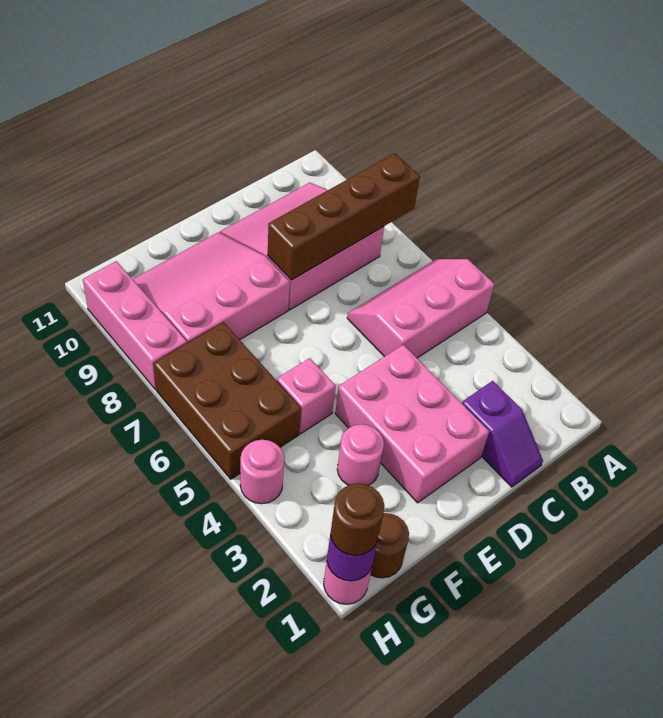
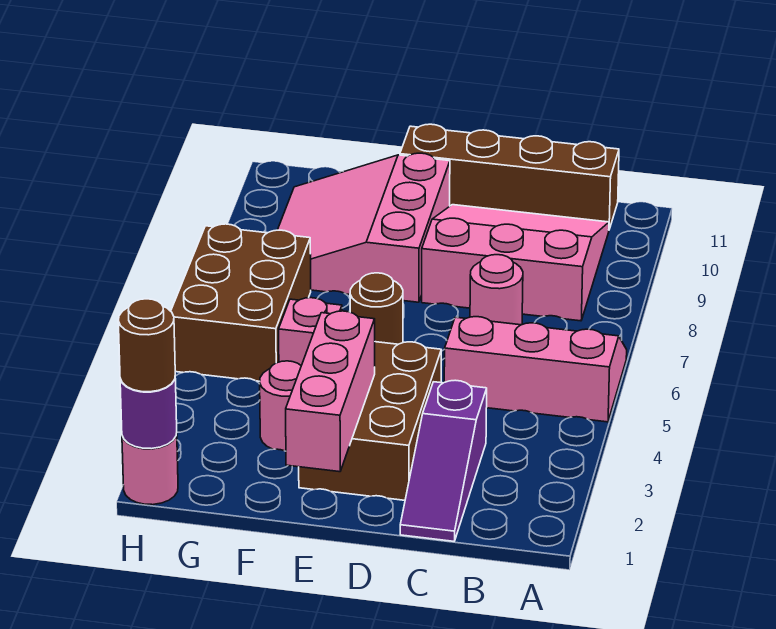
brown brick A8:D8 level 2 -> brown brick B11:E11 level 1
purple slope C1:C2 level 1 top 2 -> purple slope C1:C3 level 1 top 3
pink brick D2:E4 level 1 -> brown brick D2:E4 level 1
pink slope E8:G10 level 1 top 8 -> pink slope E8:G10 level 1 top E
brown round brick G1 level 1 -> brown round brick E6 level 1
pink round brick H4 level 1 -> pink round brick C7 level 1
pink brick H8:H10 level 1 -> pink brick E1:E3 level 2

